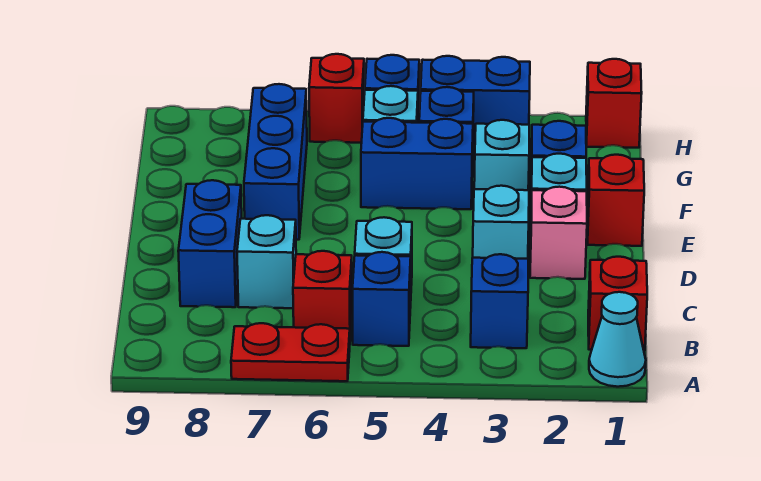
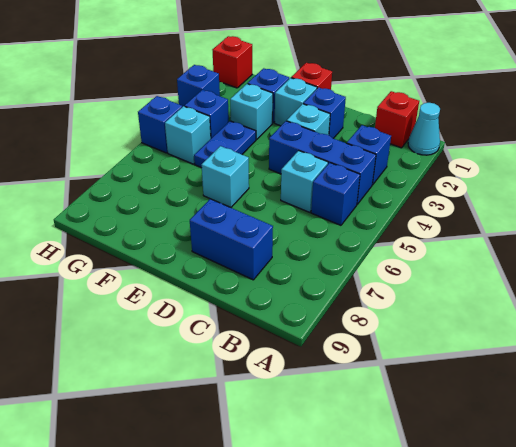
red plate A6:A7 level 1 -> none
red brick B6 level 1 -> none
cyan brick C7 level 1 -> cyan brick E6 level 1
pink brick D2 level 1 -> blue brick D2 level 1
blue brick E7:G7 level 1 -> blue brick B4:D4 level 1
blue brick F4:F5 level 1 -> blue plate F4:F5 level 1
blue brick H3:H4 level 1 -> blue brick H3 level 1
red brick H6 level 1 -> none

